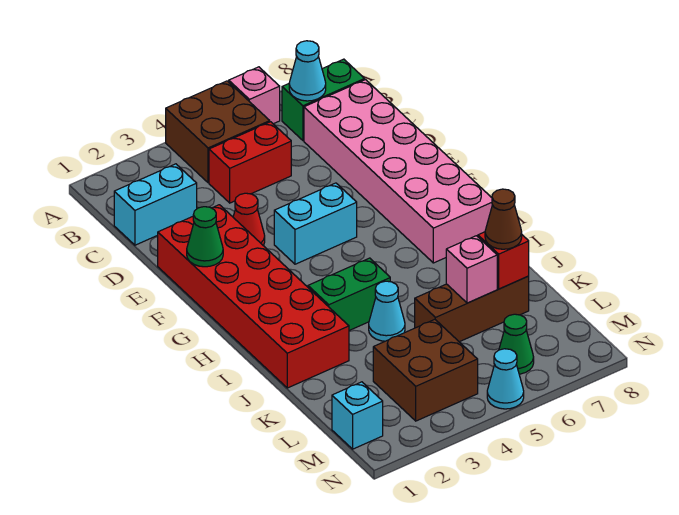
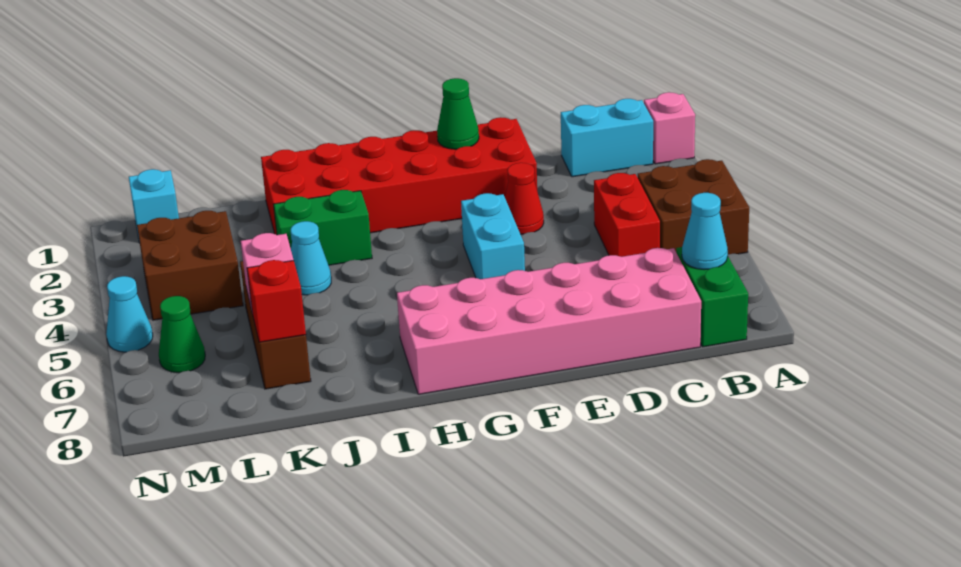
pink brick A6 level 1 -> pink brick A1 level 1
cyan brick C1:C2 level 1 -> cyan brick B1:C1 level 1
green brick I3:I4 level 1 -> green brick I3:J3 level 1
brown cone K7 level 3 -> none

